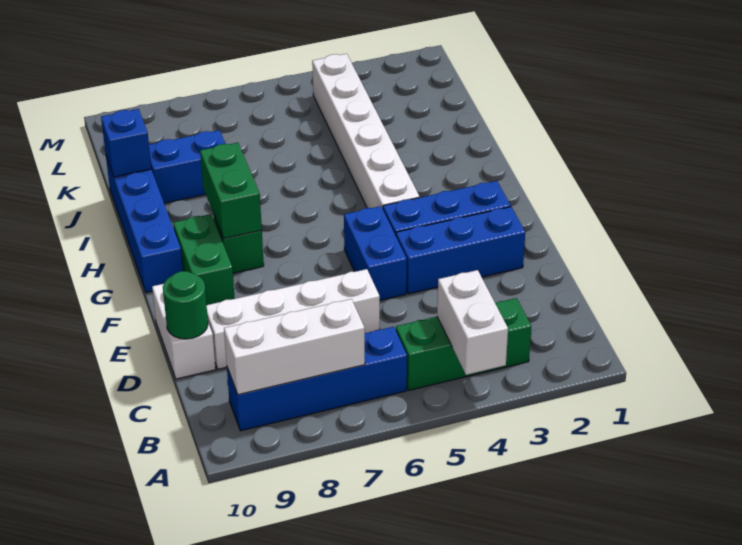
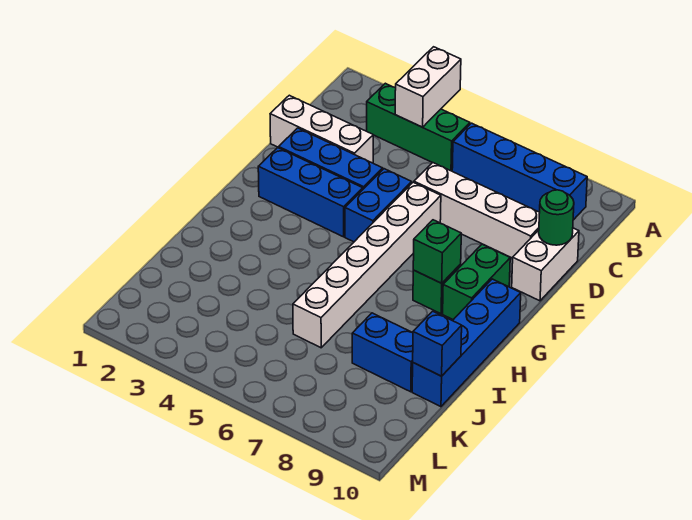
white brick B7:B9 level 2 -> white brick D1:D3 level 1
white brick G4:L4 level 1 -> white brick E6:J6 level 1
green brick G8:H8 level 2 -> green brick G8 level 2

